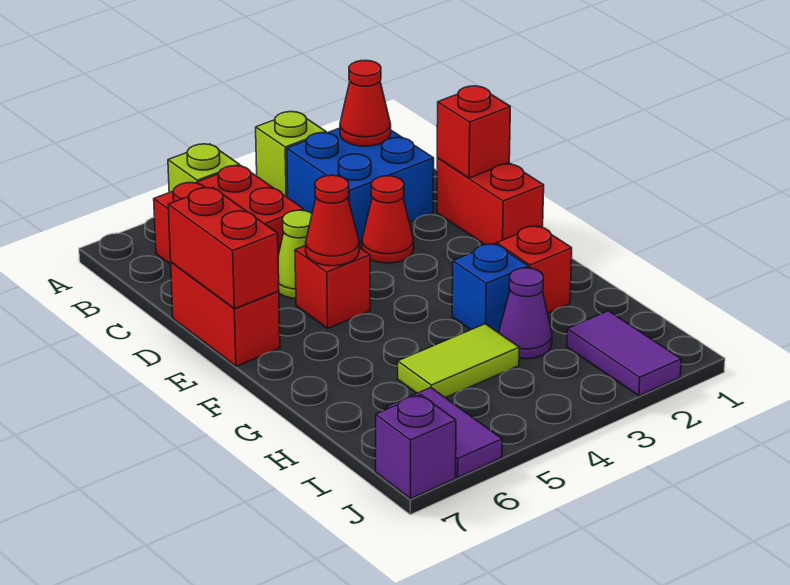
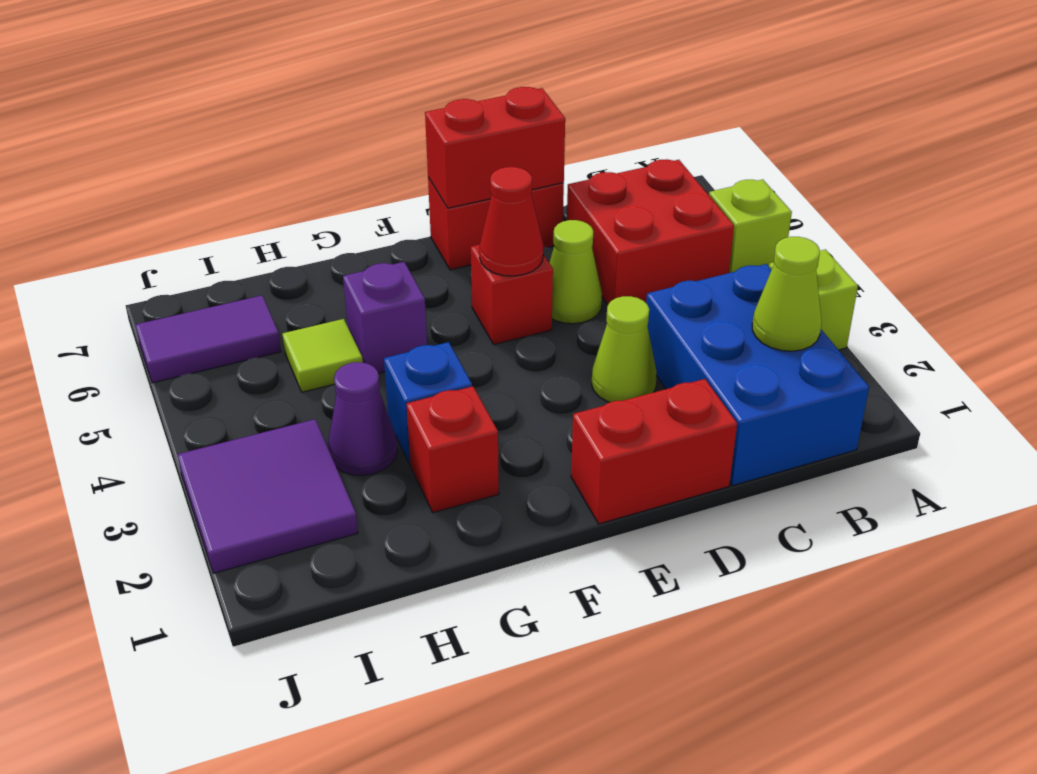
blue brick B2:C3 level 1 -> blue brick B1:C3 level 1
red cone B2 level 2 -> lime cone B2 level 2
red brick D1 level 2 -> none
red cone D3 level 1 -> lime cone D3 level 1
lime tile H4:H5 level 1 -> lime tile H5 level 1
purple tile I2:J2 level 1 -> purple tile I2:J3 level 1
purple brick J7 level 1 -> purple brick G5 level 1

